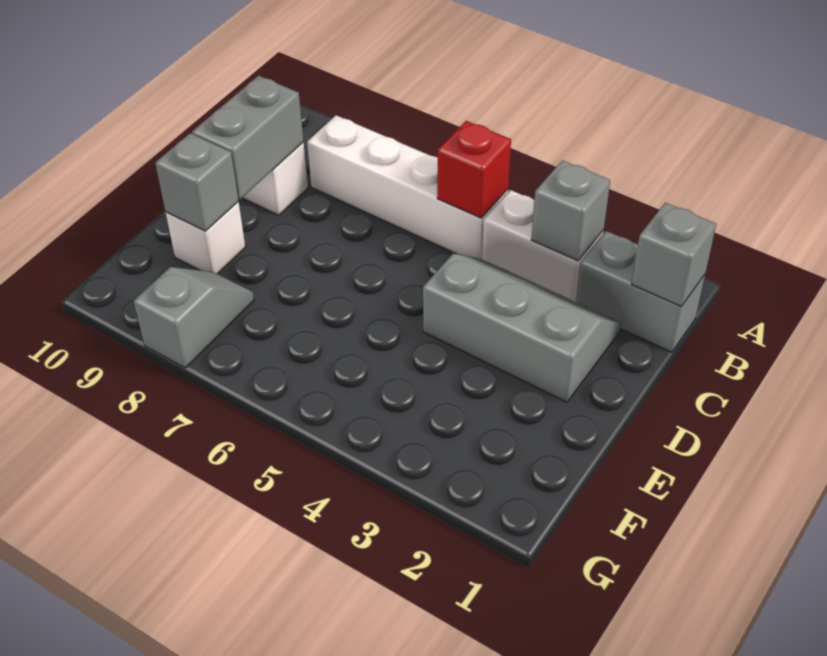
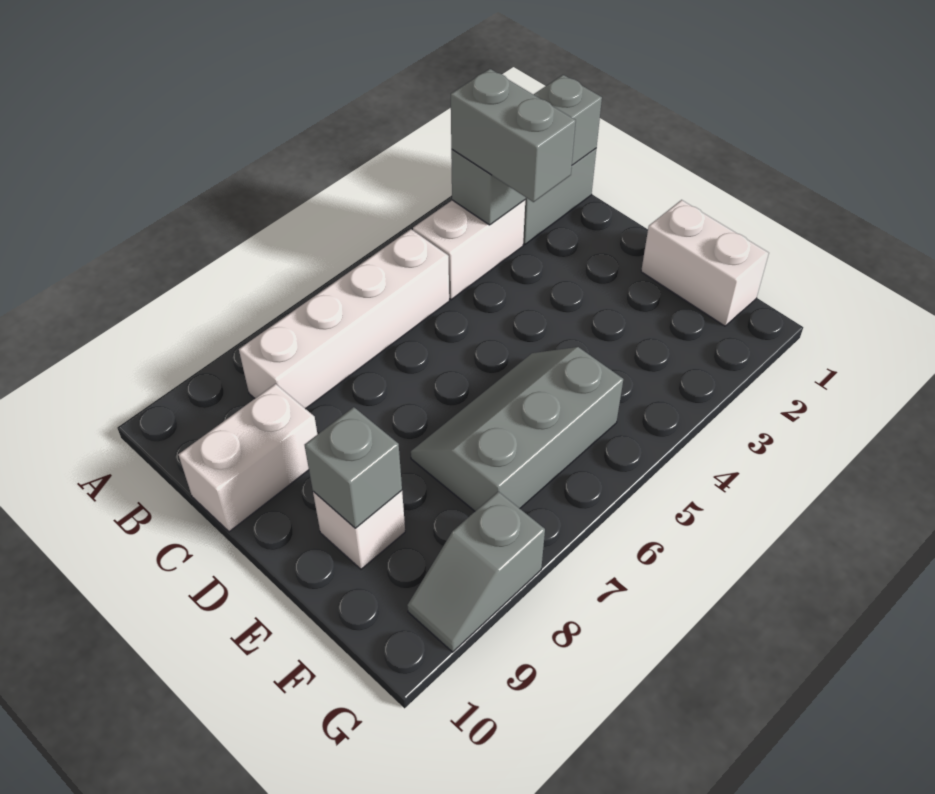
red brick B5 level 2 -> none
grey slope C2:D4 level 1 top D -> grey slope E5:F7 level 1 top F
grey brick C9:D9 level 2 -> grey brick B3:C3 level 3
none -> white brick E1:F1 level 1
grey slope F8:G8 level 1 top G -> grey slope G8:G9 level 1 top 8

